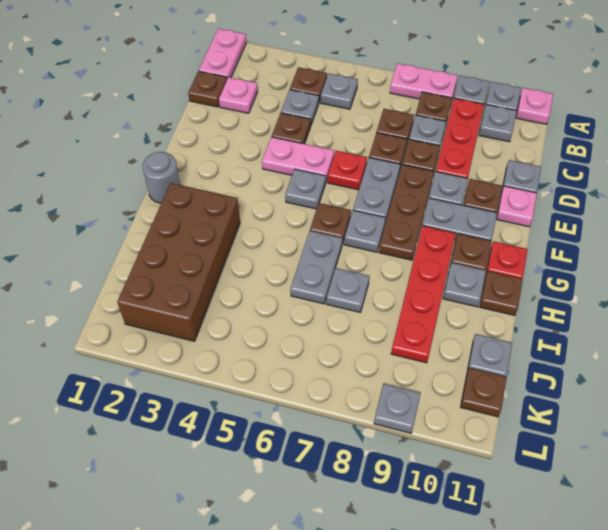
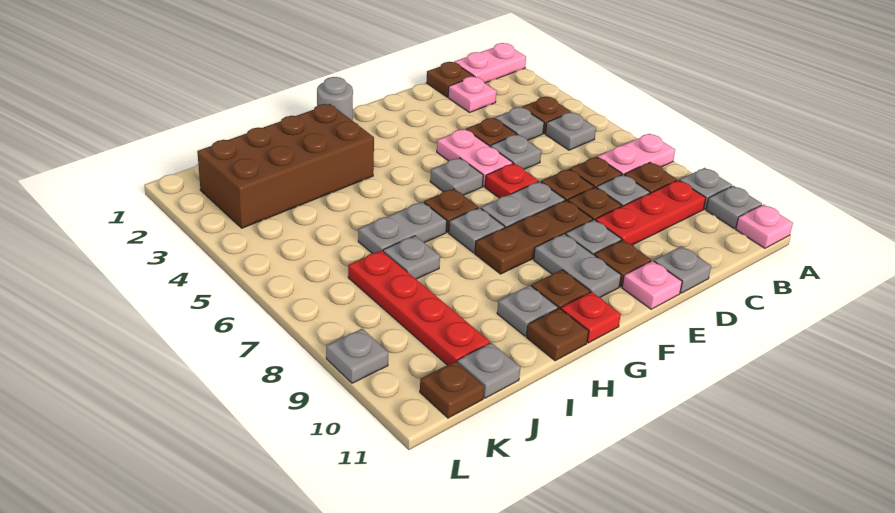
pink plate A7:A8 level 1 -> pink plate A7:B7 level 1
grey plate B10 level 1 -> grey plate D5 level 1
red plate G9:J9 level 1 -> red plate J7:J10 level 1

